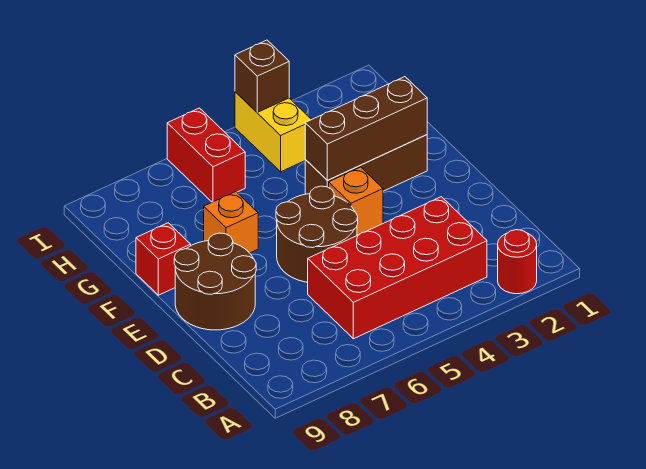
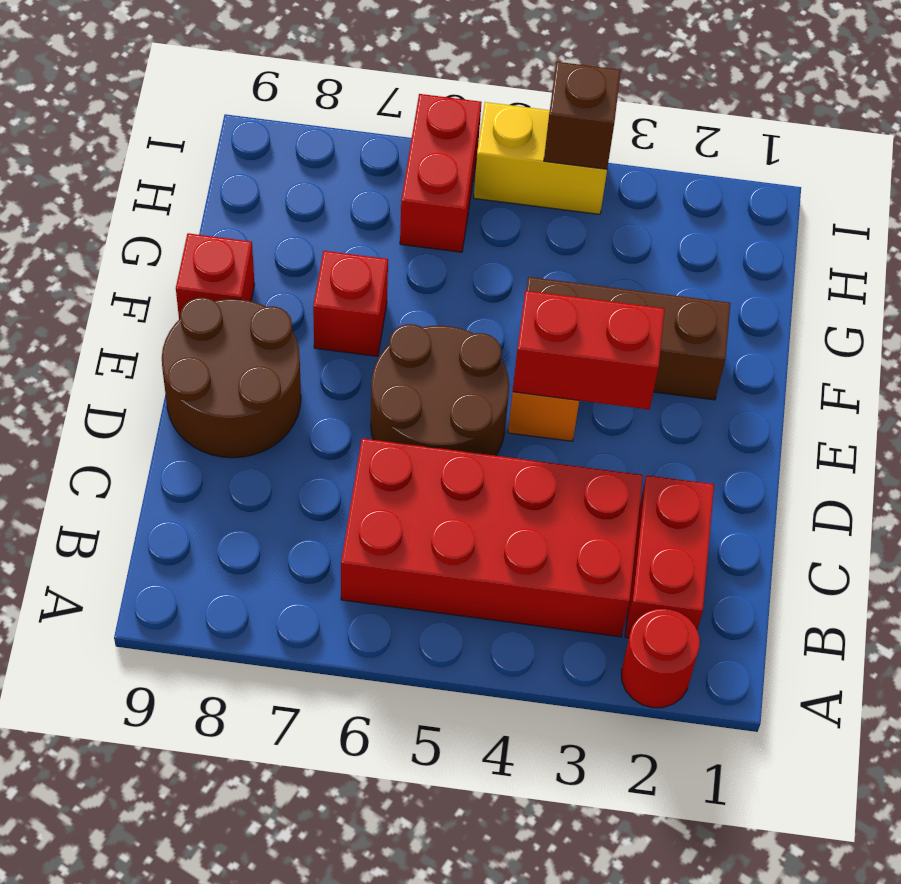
none -> red brick B2:C2 level 1
none -> red brick E3:E4 level 2
brown brick F2:F4 level 2 -> none
orange brick F7 level 1 -> red brick F7 level 1
yellow brick H4:I4 level 1 -> yellow brick I4:I5 level 1

